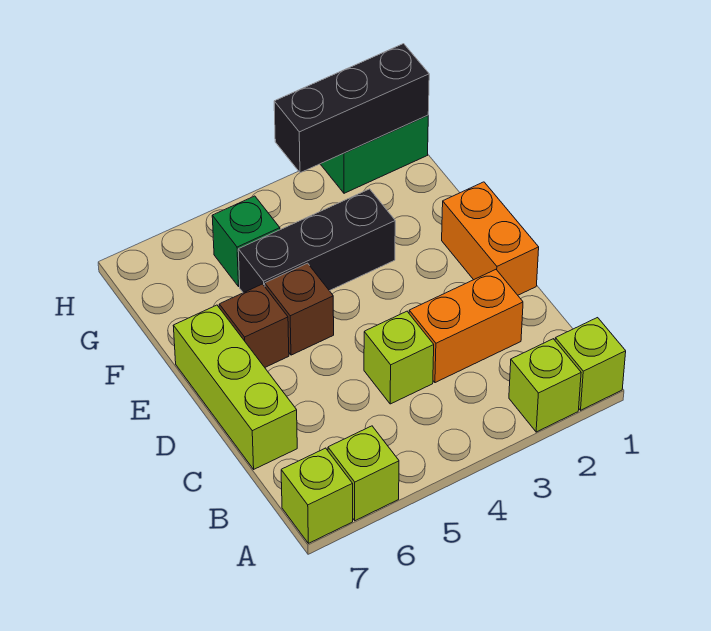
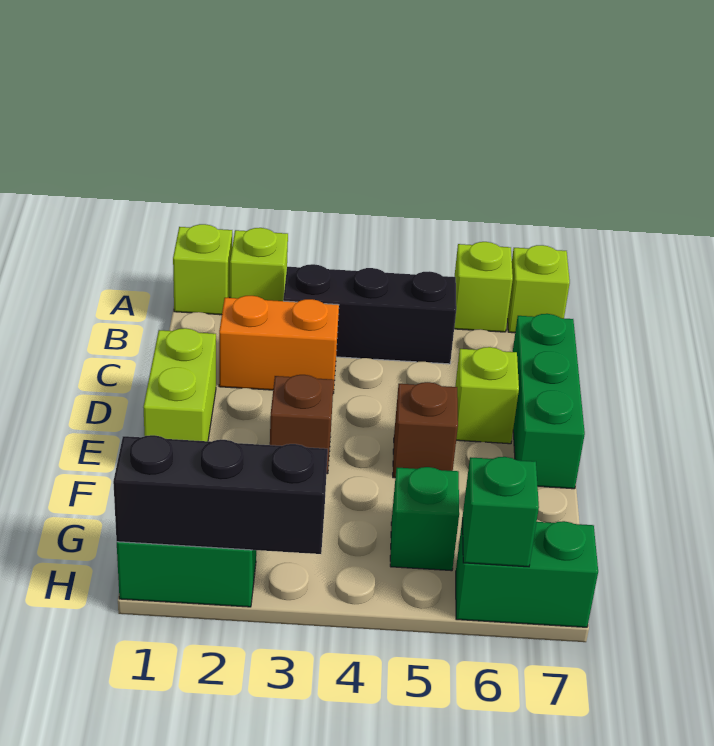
lime brick C4 level 1 -> lime brick D6 level 1
lime brick C7:E7 level 1 -> green brick C7:E7 level 1
orange brick D1:E1 level 1 -> lime brick D1:E1 level 1
brown brick E6 level 1 -> brown brick E3 level 1
black brick F3:F5 level 1 -> black brick B3:B5 level 1
none -> green brick H6:H7 level 1
none -> green brick H6 level 2

